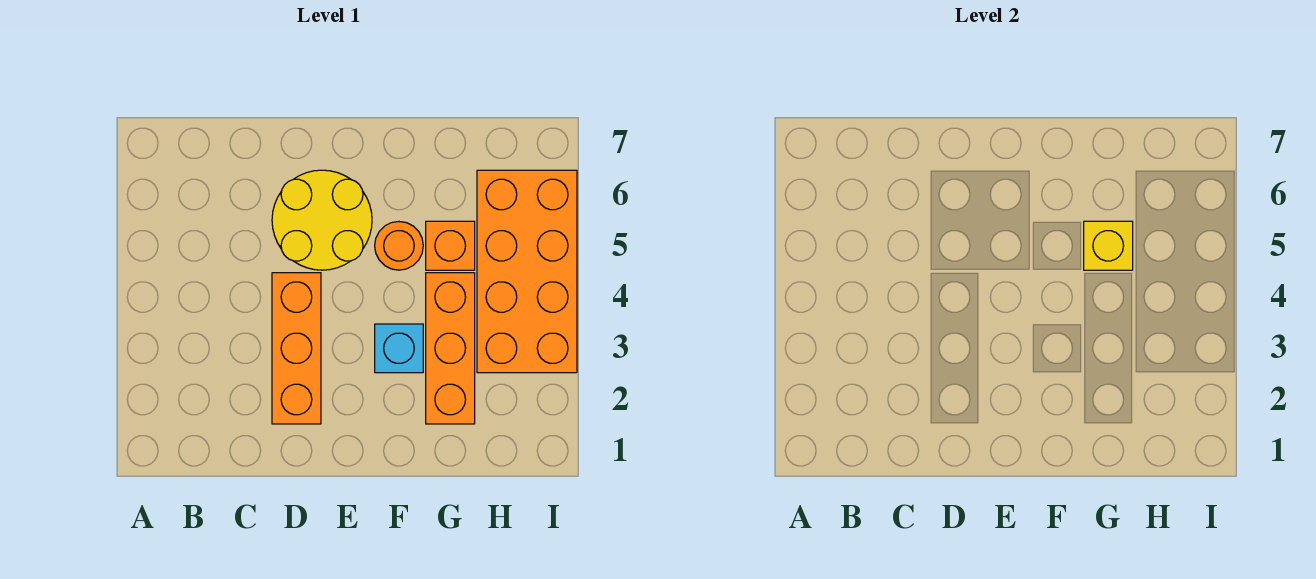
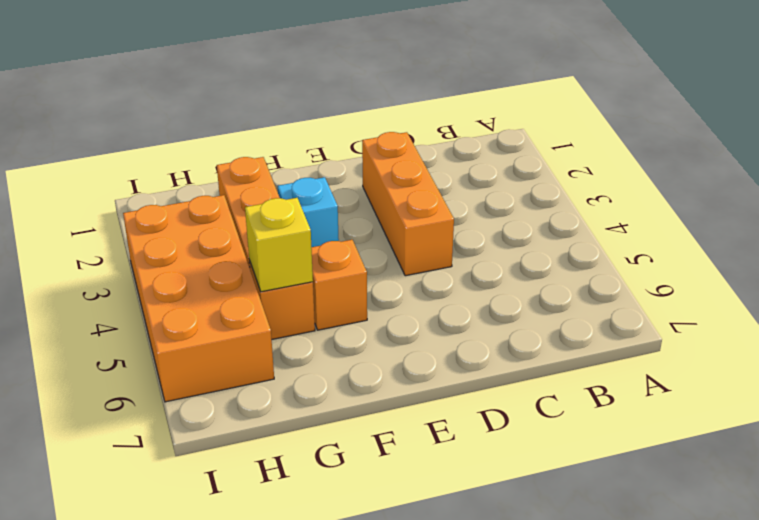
yellow round brick D5:E6 level 1 -> none
orange round brick F5 level 1 -> orange brick F5 level 1

